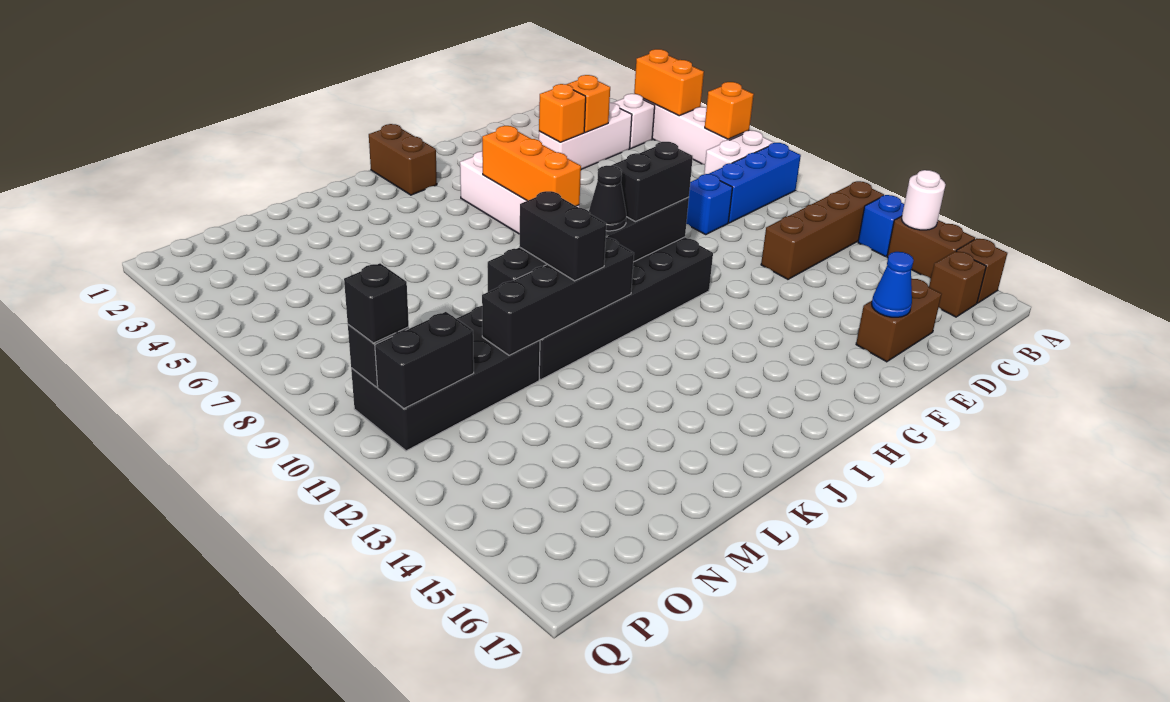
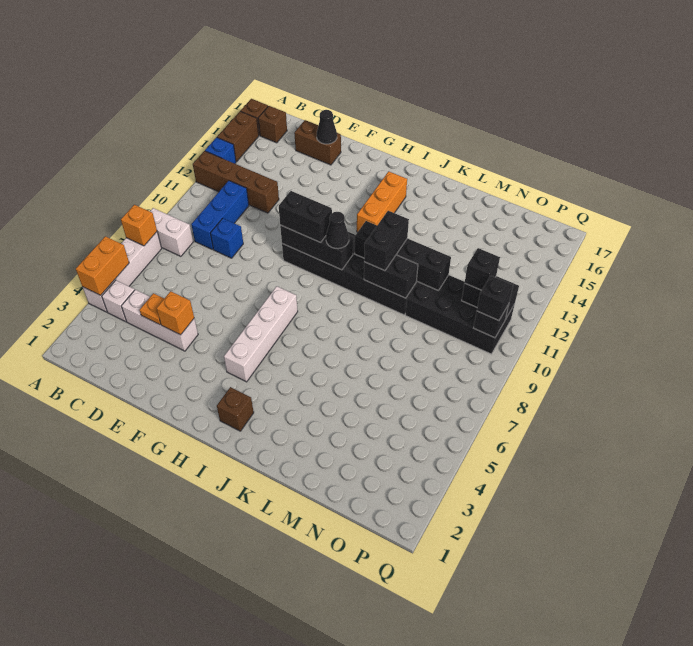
blue brick A9:C9 level 1 -> blue brick C9:C11 level 1
white round brick A14 level 2 -> none
orange brick D4 level 2 -> orange plate D4 level 2
blue cone E16 level 2 -> black cone E16 level 2
orange brick H5:H7 level 2 -> orange brick I13:I15 level 1
brown brick I1:I2 level 1 -> brown brick I2 level 1
none -> black brick O11 level 3

